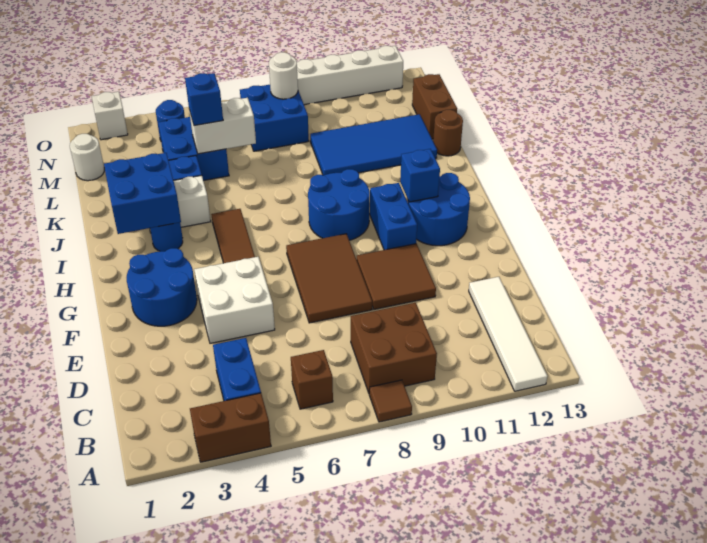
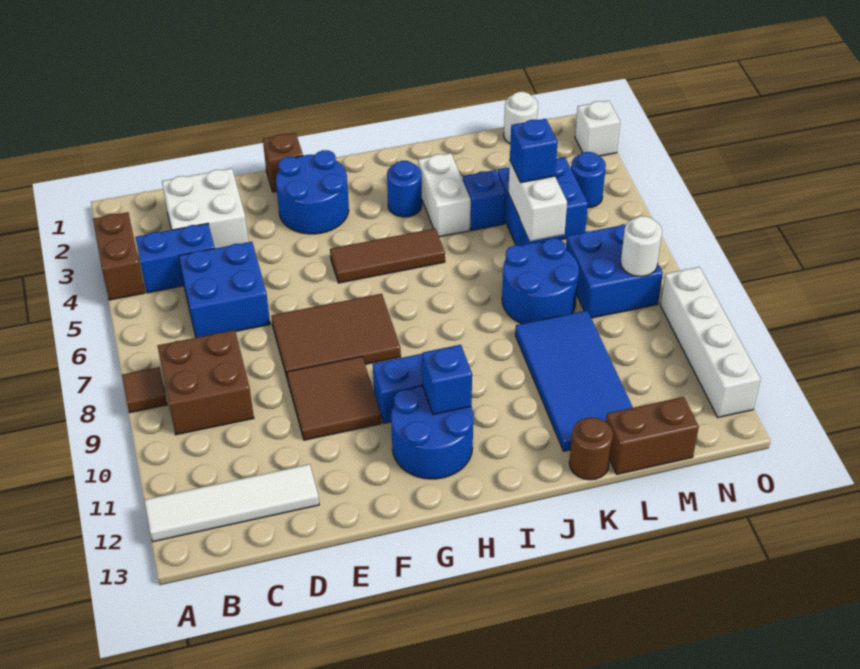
brown brick B6 level 1 -> brown brick F1 level 1
white brick E4:F5 level 1 -> white brick C2:D3 level 1
blue round brick H8:I9 level 1 -> blue round brick K7:L8 level 1
blue brick I2:J3 level 2 -> blue brick C5:D6 level 1

